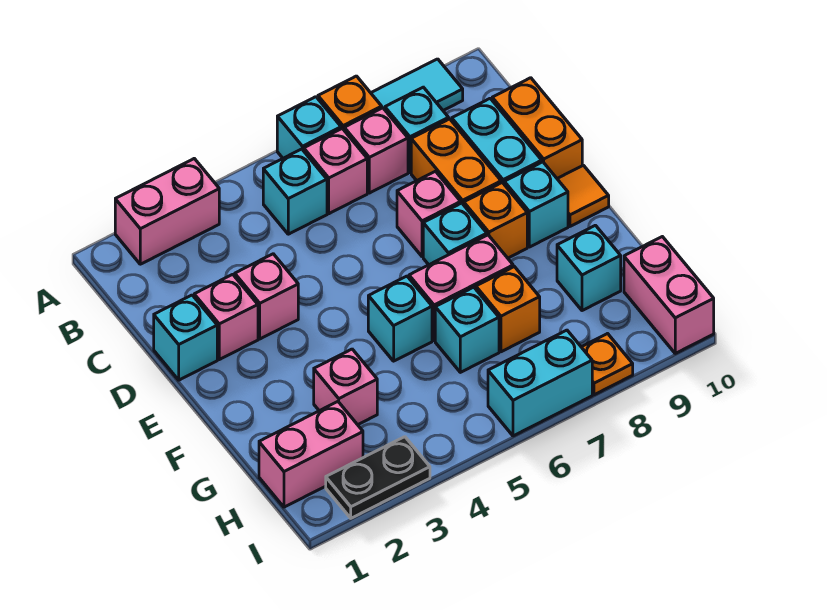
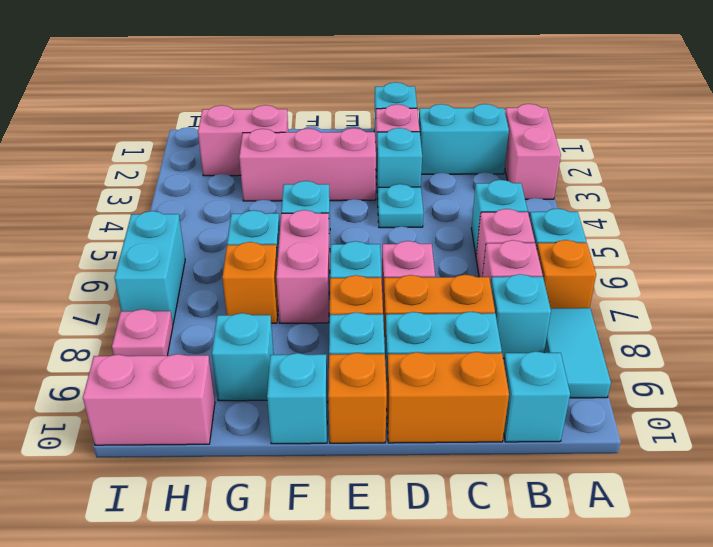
none -> cyan brick B2:C2 level 1
none -> cyan brick B10 level 1
pink brick D3 level 1 -> cyan brick D3 level 1
none -> cyan plate D4 level 1
orange tile E10 level 1 -> orange brick E10 level 1
none -> cyan brick F10 level 1
pink brick G3 level 1 -> pink brick E3:G3 level 1
pink brick H1:H2 level 1 -> pink brick G2:H2 level 1
black plate I2:I3 level 1 -> none
orange plate I8 level 1 -> pink plate I8 level 1

